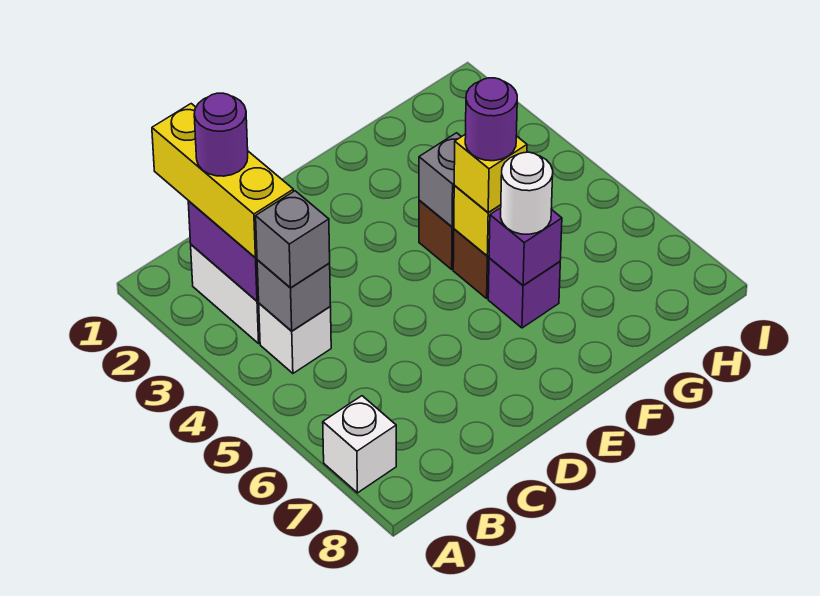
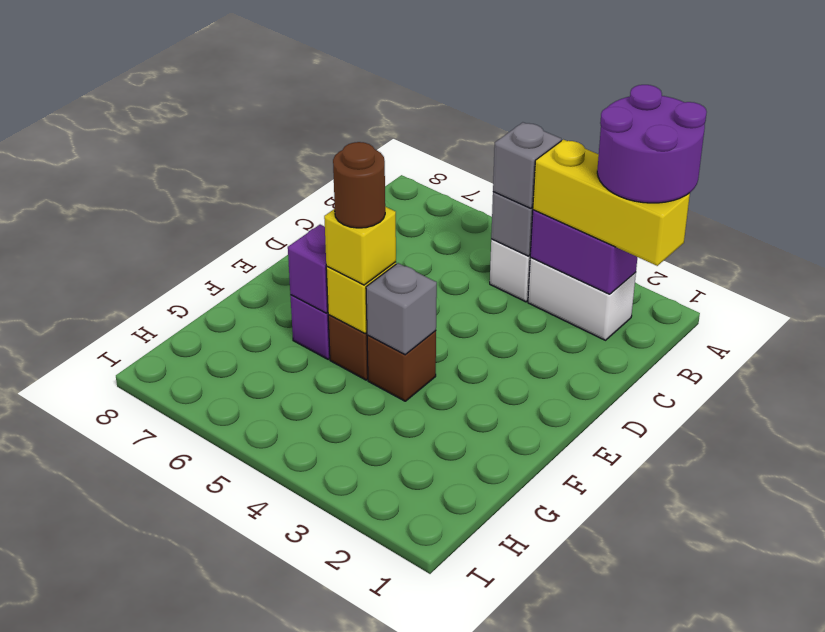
white brick A7 level 1 -> none
purple round brick B2 level 4 -> purple round brick A1:B2 level 4
purple round brick F5 level 4 -> brown round brick F5 level 4
white round brick F6 level 3 -> none

